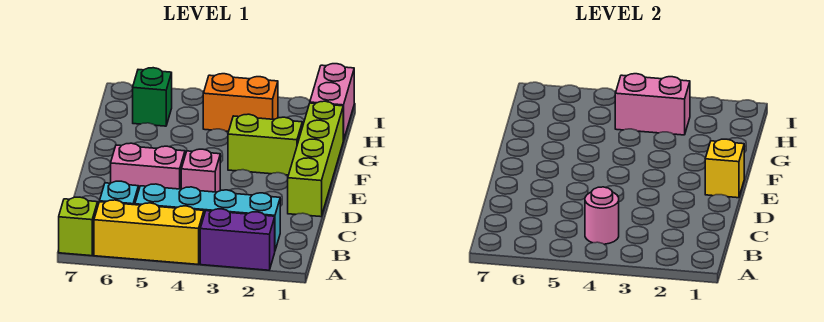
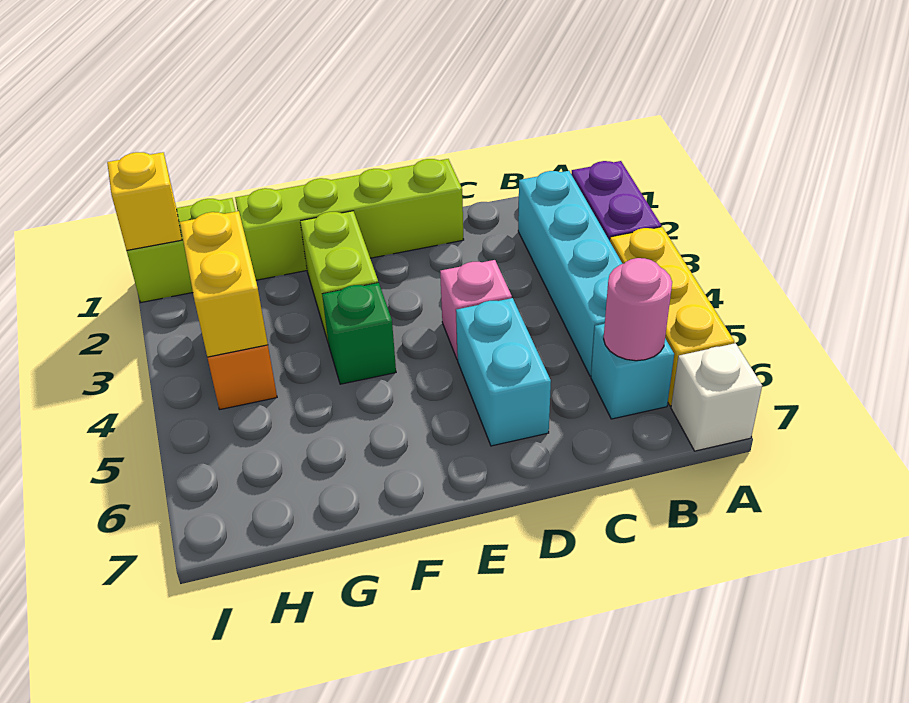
lime brick A7 level 1 -> white brick A7 level 1
pink round brick B4 level 2 -> pink round brick B6 level 2
pink brick D5:D6 level 1 -> cyan brick D5:D6 level 1
yellow brick E1 level 2 -> yellow brick I1 level 2
pink brick H1:I1 level 1 -> lime brick H1:I1 level 1
pink brick H3:H4 level 2 -> yellow brick H3:H4 level 2
green brick H6 level 1 -> green brick F4 level 1

